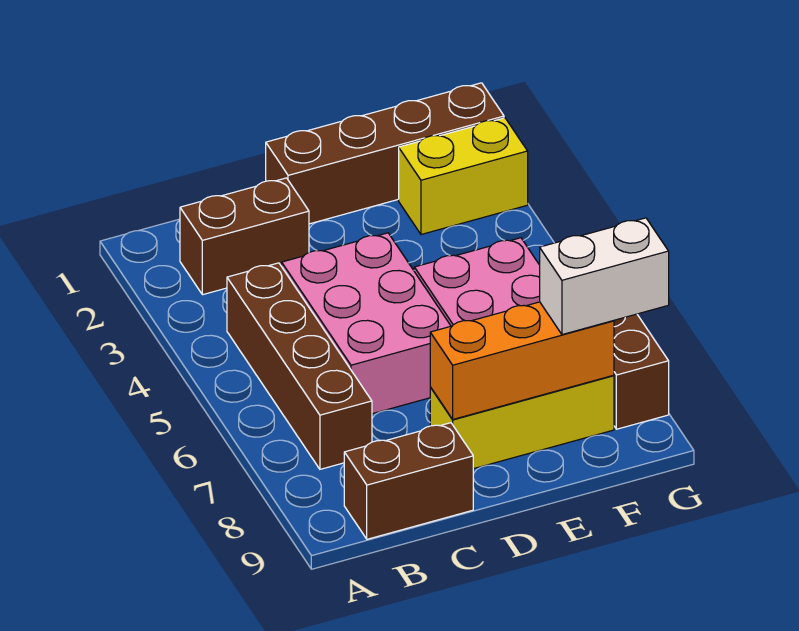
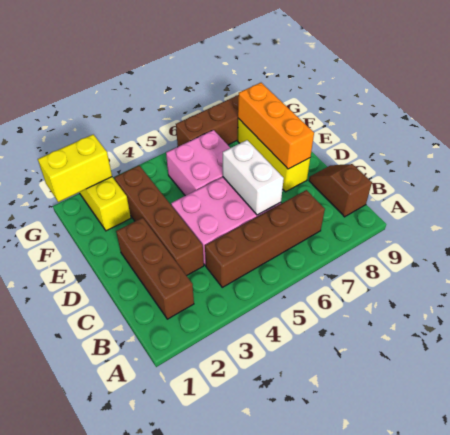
brown brick B2:C2 level 1 -> brown brick B2:D2 level 1
brown brick B9:C9 level 1 -> brown slope B9:C9 level 1 top B
brown brick D1:G1 level 1 -> brown brick C3:F3 level 1
white brick F8:G8 level 3 -> white brick C6:D6 level 2
none -> yellow brick G1:G2 level 2

